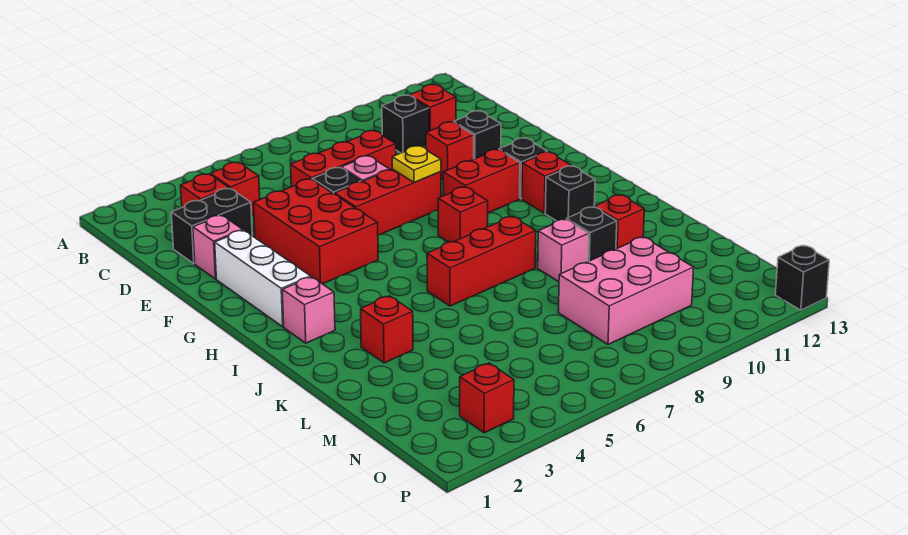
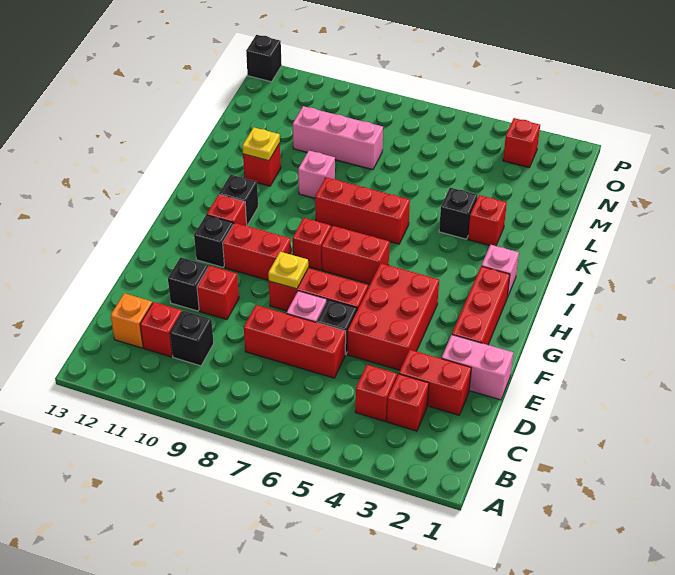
none -> orange brick C12 level 1
black brick D2:D3 level 1 -> red brick D2:D3 level 1
pink brick E2 level 1 -> pink brick E1:E2 level 1
white brick F2:H2 level 1 -> red brick F2:H2 level 1
none -> red brick H6:H7 level 1
black brick K10 level 1 -> black brick K4 level 1
none -> yellow plate K11 level 2
pink brick M8:N10 level 1 -> pink brick M8:M10 level 1

